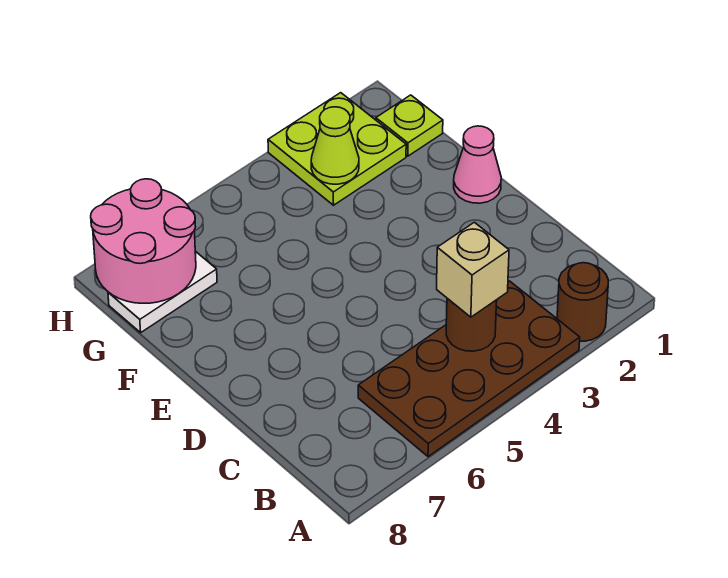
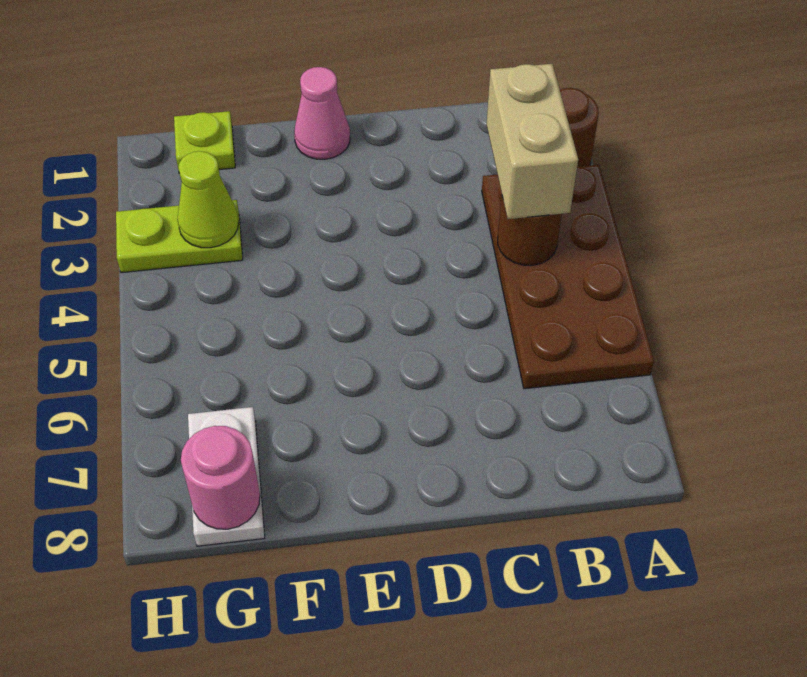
tan brick B4 level 3 -> tan brick B3:B4 level 3
lime plate G2:H3 level 1 -> lime plate G3:H3 level 1
pink round brick G7:H8 level 2 -> pink round brick G8 level 2

